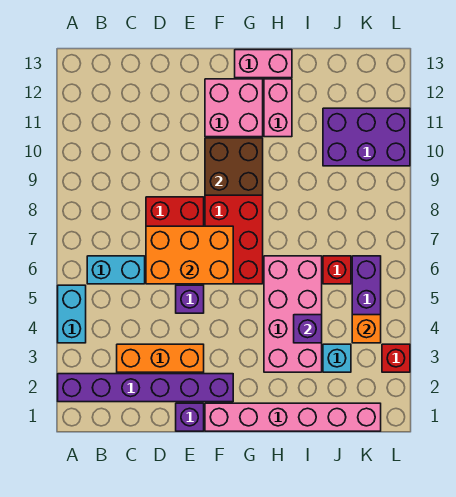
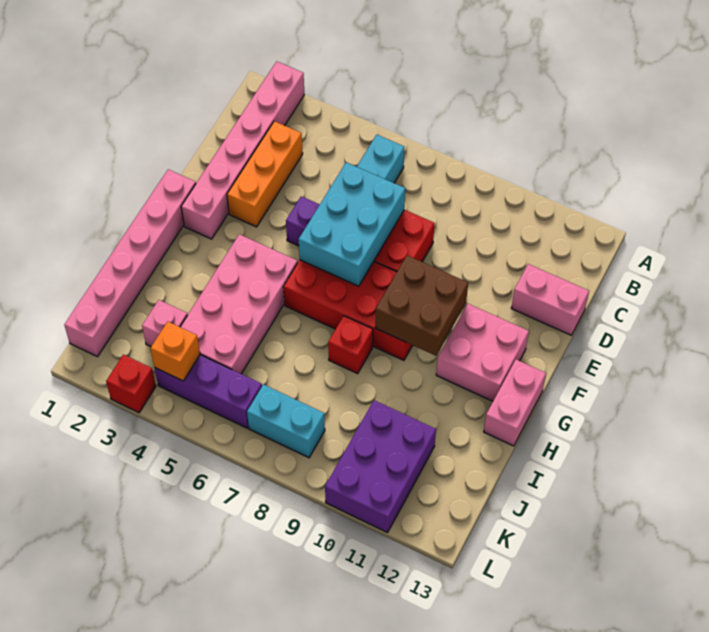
purple brick A2:F2 level 1 -> pink brick A2:F2 level 1
cyan brick A4:A5 level 1 -> cyan brick K7:K8 level 1
orange brick D6:F7 level 2 -> cyan brick D6:F7 level 2
purple brick E1 level 1 -> none
pink brick H3:I6 level 1 -> pink brick G4:J5 level 1
pink brick H11:H12 level 1 -> pink brick D12:D13 level 1
purple brick I4 level 2 -> none
cyan brick J3 level 1 -> pink brick J3 level 1
red brick J6 level 1 -> red brick H8 level 1

